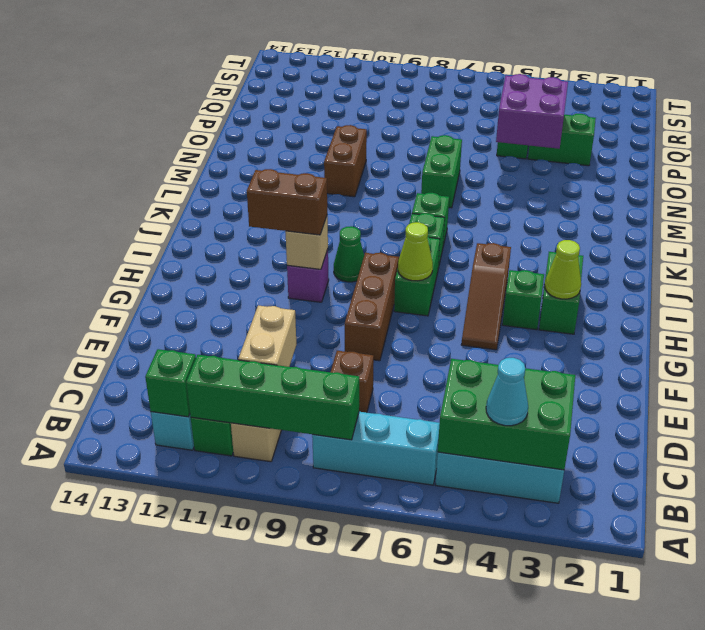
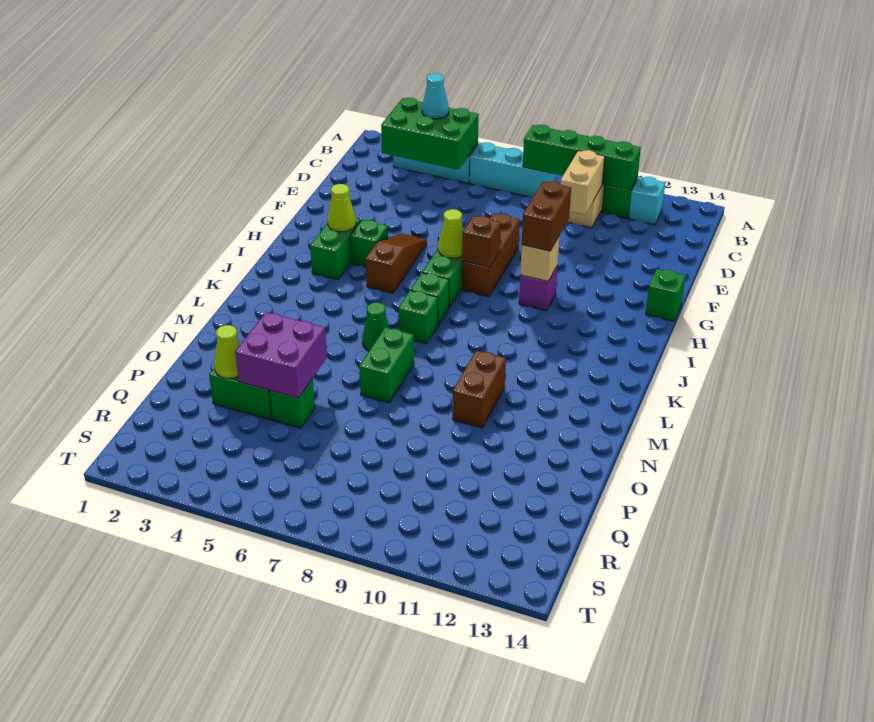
green brick B12 level 2 -> green brick G14 level 1
brown brick D8 level 1 -> brown brick H8 level 2
brown brick H10:H11 level 3 -> brown brick G10:H10 level 3
green cone I9 level 1 -> green cone L6 level 1
none -> lime cone P3 level 2

